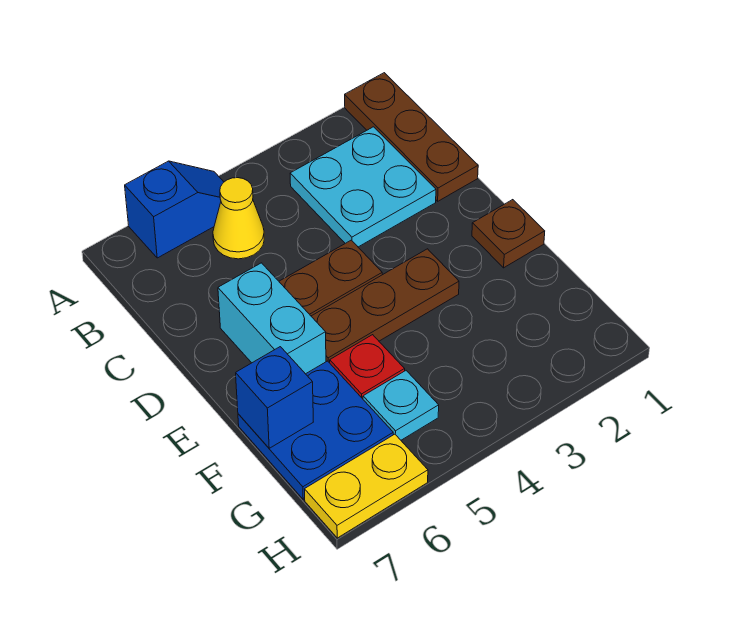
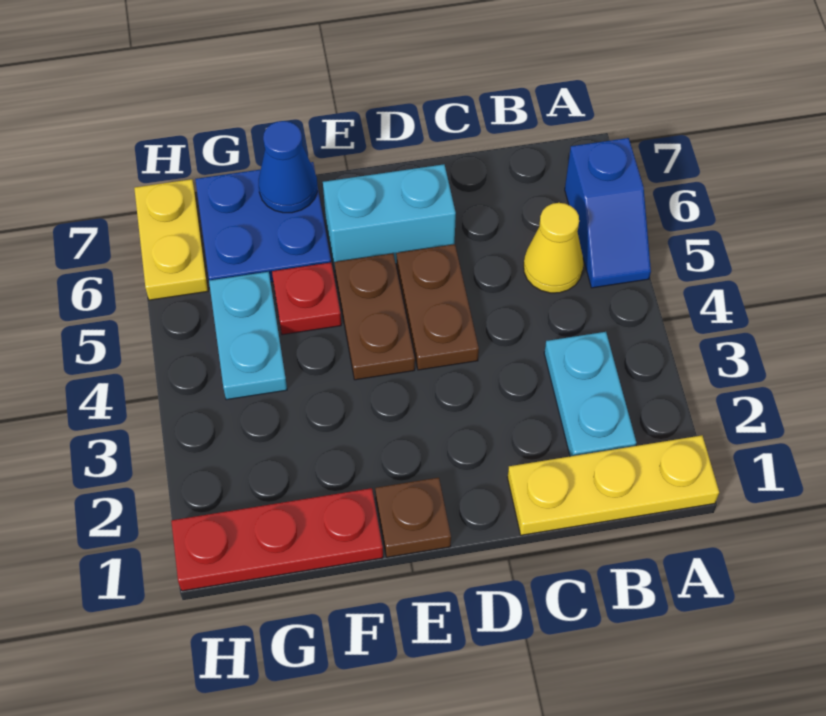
brown plate A1:C1 level 1 -> yellow plate A1:C1 level 1
cyan plate B2:C3 level 1 -> cyan plate B2:B3 level 1
brown plate E3:E5 level 1 -> brown plate E4:E5 level 1
none -> red plate F1:H1 level 1
blue brick F7 level 2 -> blue cone F7 level 2
cyan plate G5 level 1 -> cyan plate G4:G5 level 1

